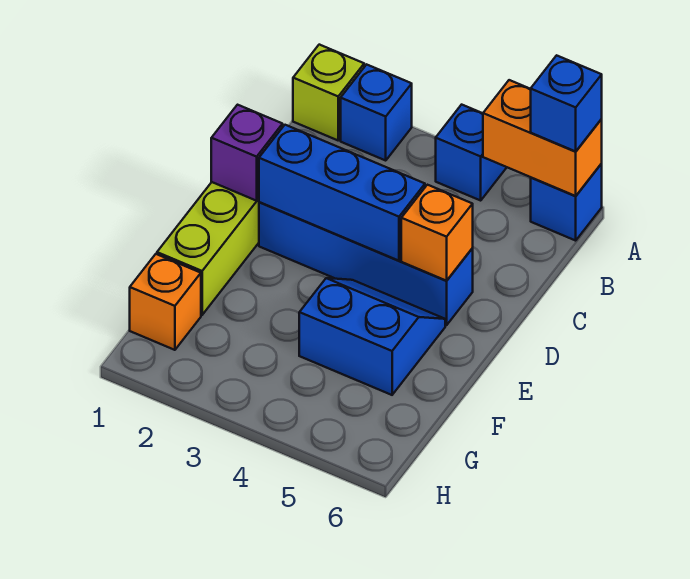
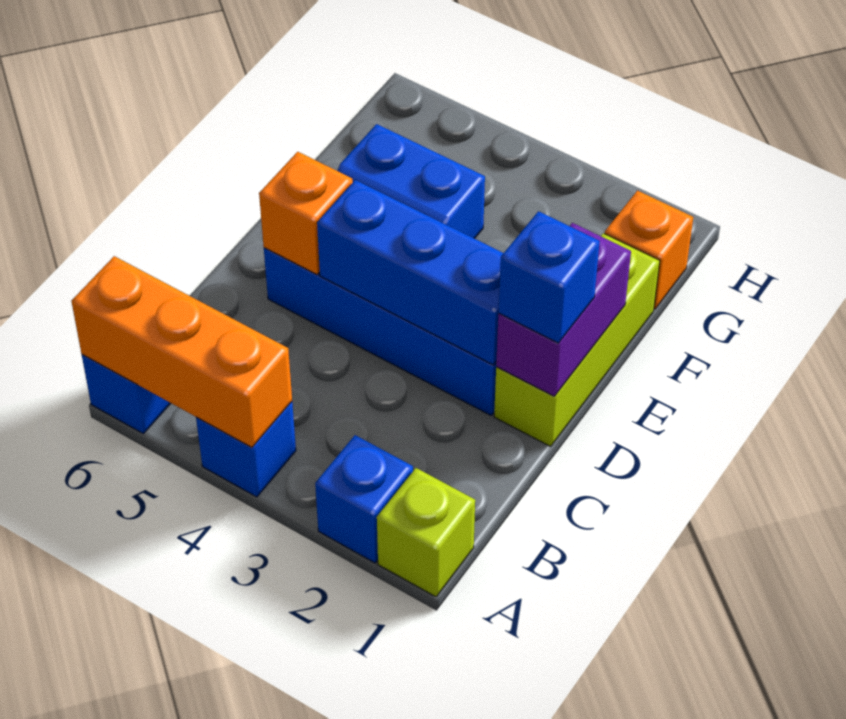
orange brick A5:A6 level 2 -> orange brick A4:A6 level 2
blue brick A6 level 3 -> blue brick D1 level 3
purple brick D1 level 2 -> purple brick D1:E1 level 2

